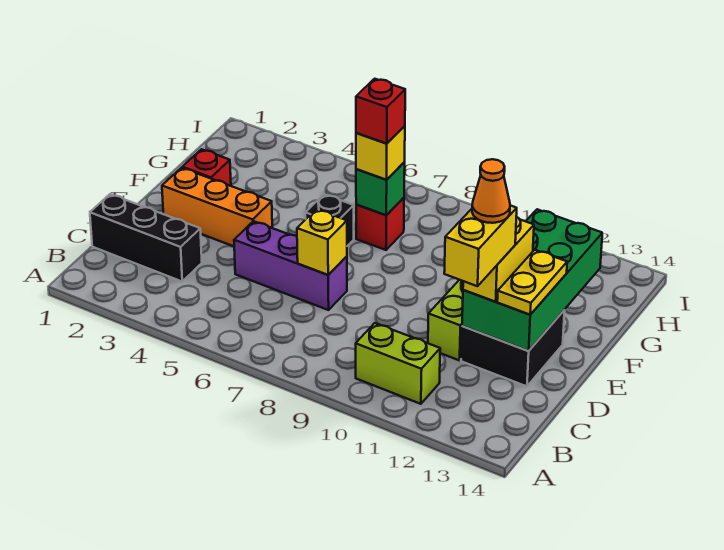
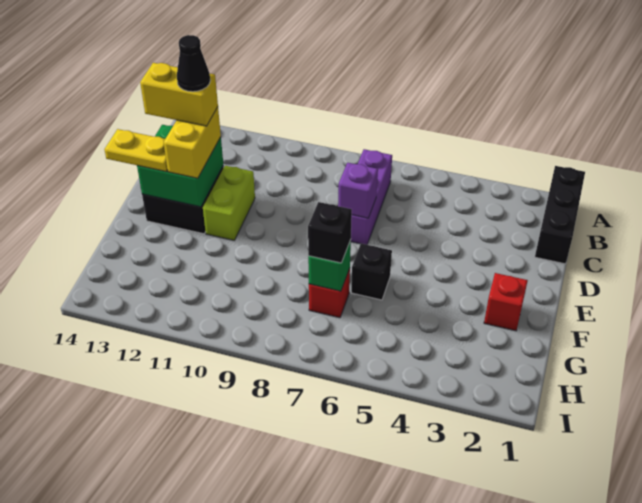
lime brick B10:B11 level 1 -> none
black brick C1:C3 level 1 -> black brick A1:C1 level 1
yellow brick C12:D12 level 4 -> yellow brick D12:D13 level 4
purple brick D5:D7 level 1 -> purple brick B7:D7 level 1
yellow brick D7 level 2 -> purple brick D7 level 2
green brick D12:G13 level 2 -> green brick D12:E13 level 2
orange cone D12 level 5 -> black cone D12 level 5
yellow plate D13:E13 level 3 -> yellow plate E13:E14 level 3
orange brick E2:E4 level 1 -> none
yellow brick G7 level 3 -> black brick G7 level 3
red brick G7 level 4 -> none

